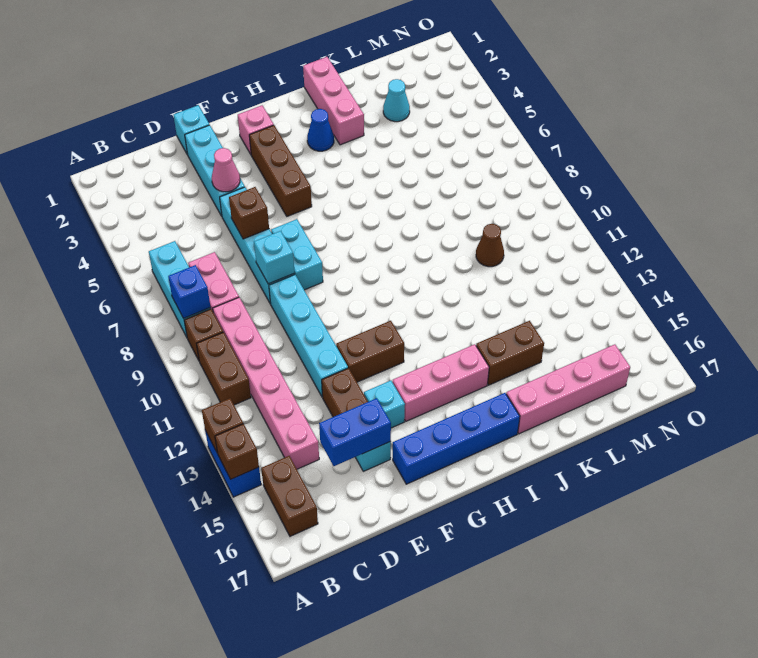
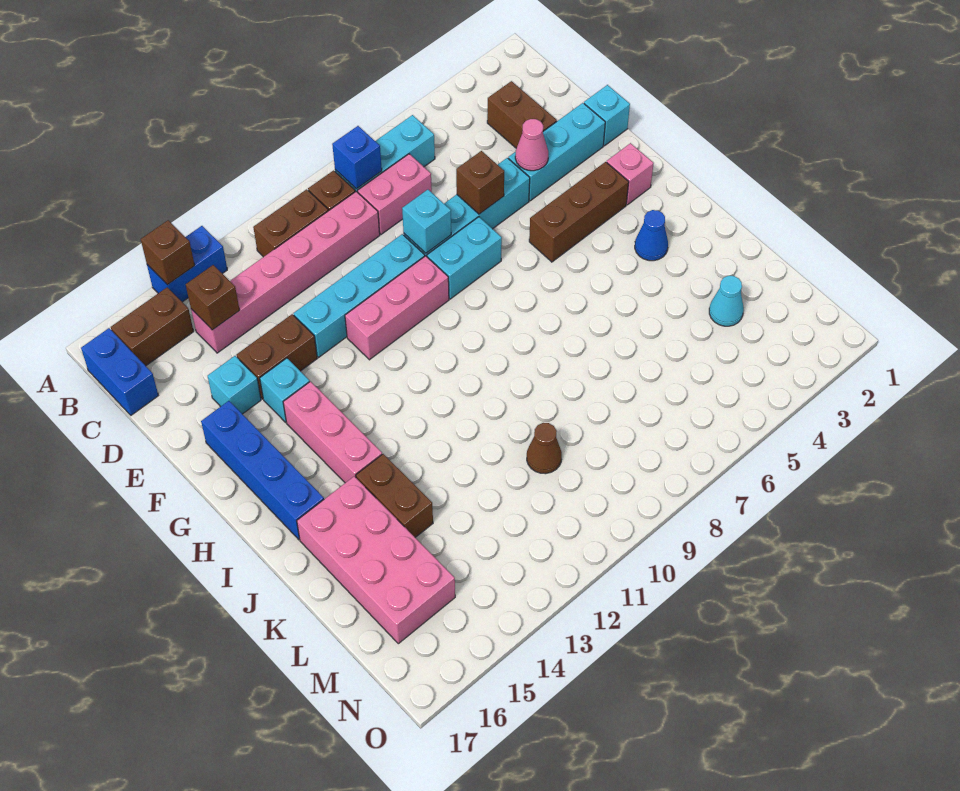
brown brick A13 level 2 -> brown brick C14 level 2
blue brick D15:E15 level 2 -> blue brick B17:C17 level 1
brown brick F12:G12 level 1 -> brown brick C3:D3 level 1
pink brick J1:J3 level 1 -> pink brick F9:F11 level 1
pink brick J16:M16 level 1 -> pink brick J15:M16 level 1

